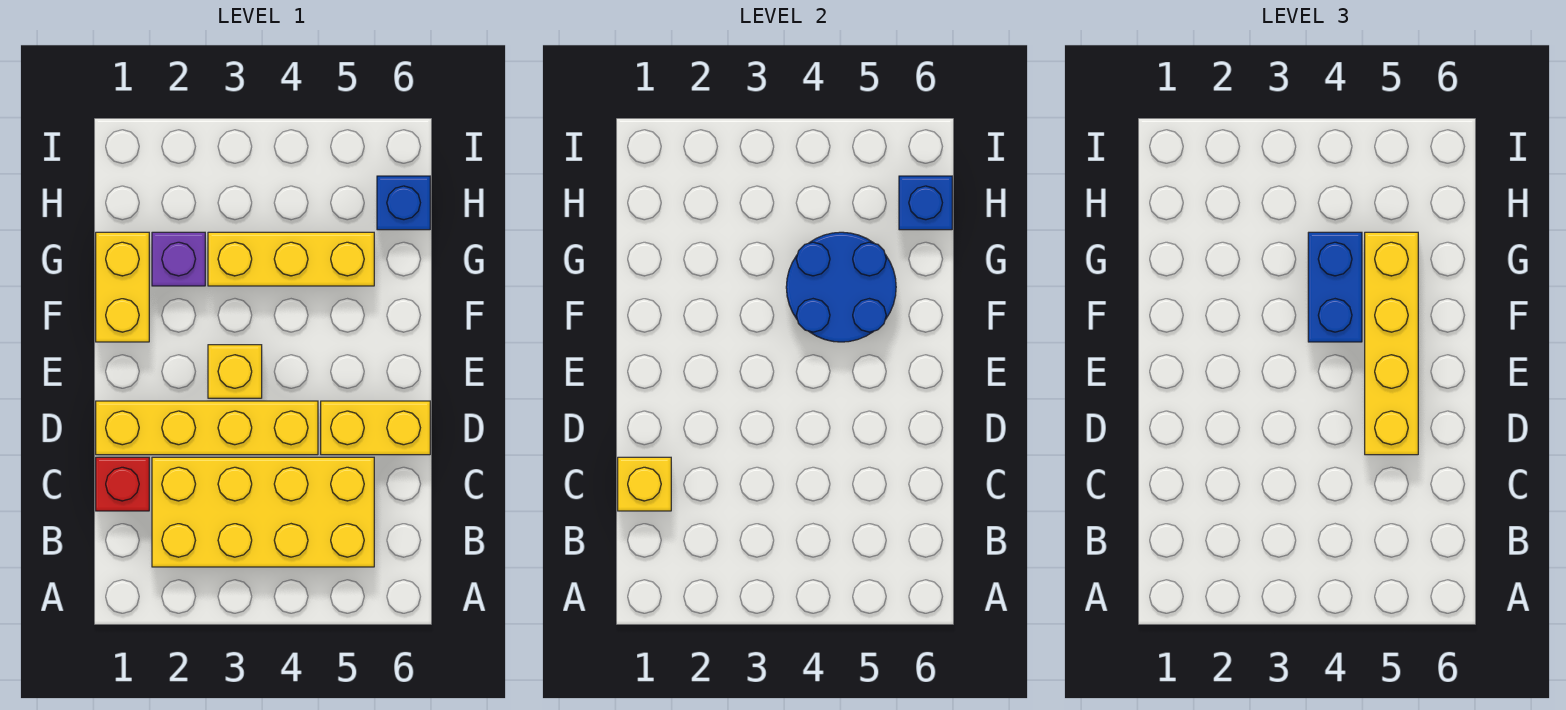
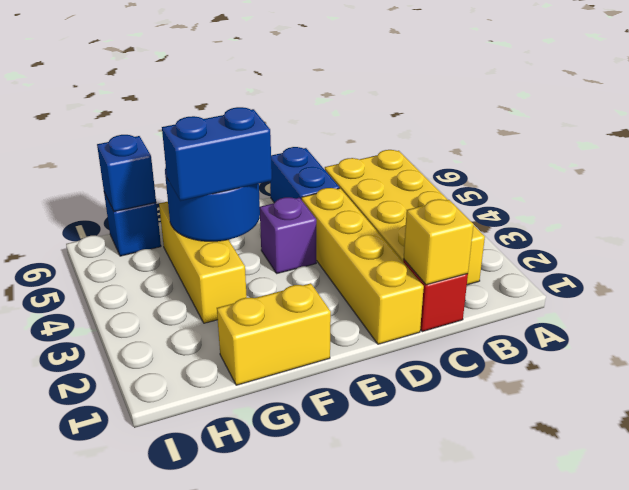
yellow brick D5:D6 level 1 -> blue brick D5:D6 level 1
yellow brick D5:G5 level 3 -> none
yellow brick E3 level 1 -> none
purple brick G2 level 1 -> purple brick E4 level 1

